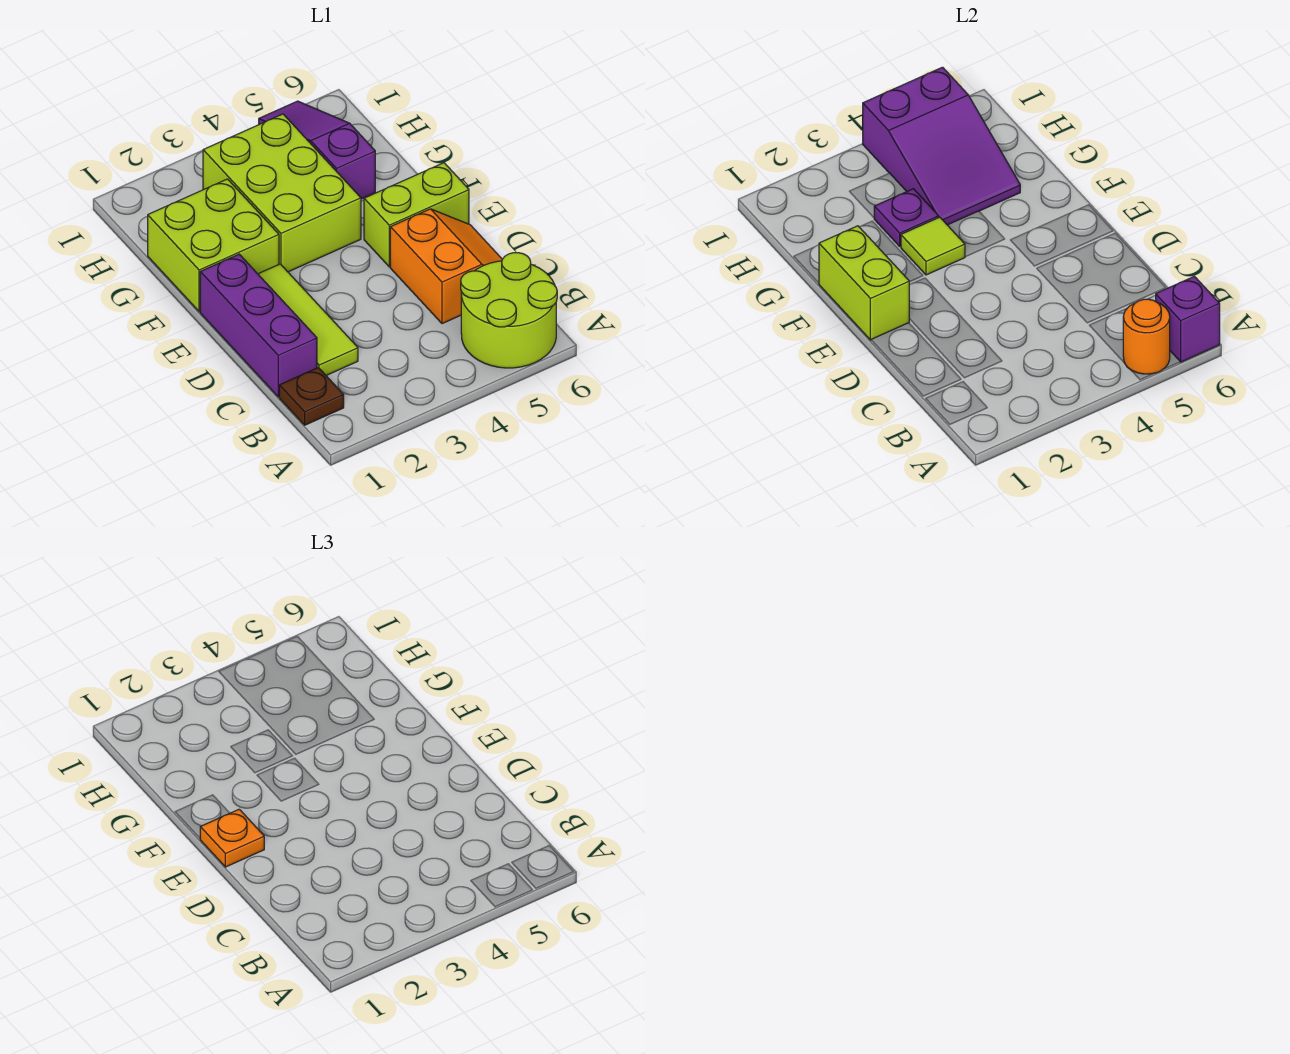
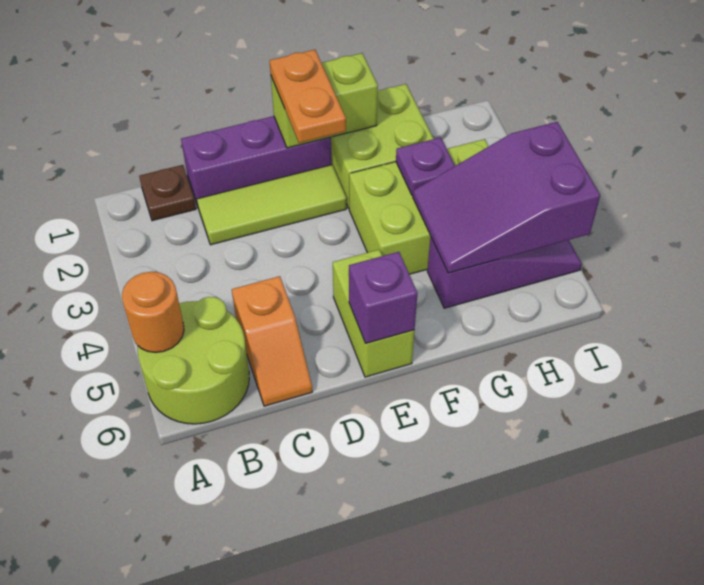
purple brick A6 level 2 -> purple brick E6 level 2
orange slope C5:D6 level 1 top 5 -> orange slope C5:C6 level 1 top 5
orange plate E1 level 3 -> orange plate E1:E2 level 3
lime tile F3 level 2 -> none

